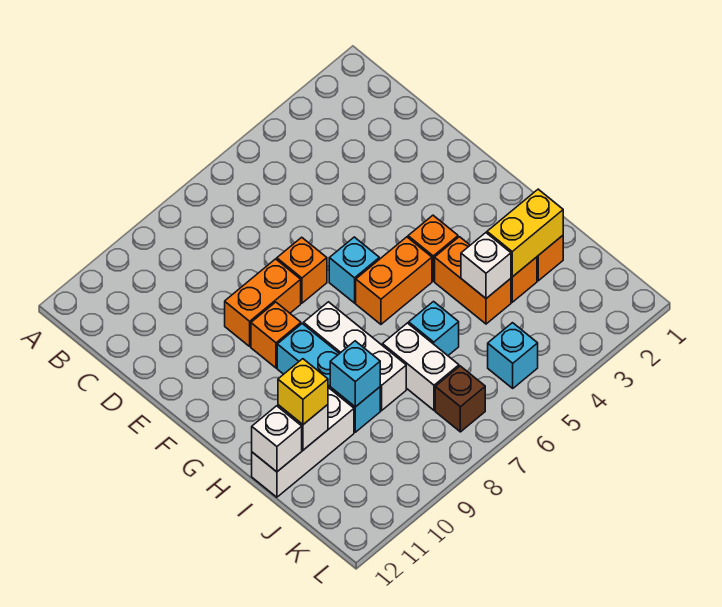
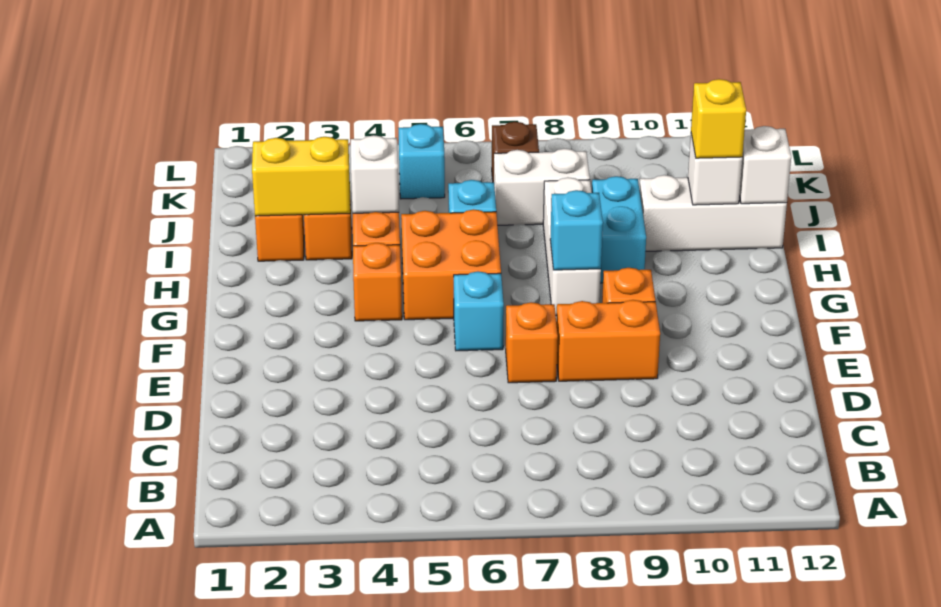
orange brick G5:G6 level 1 -> orange brick G5:H6 level 1
cyan brick G9:I9 level 1 -> cyan brick H9:I9 level 1
white brick I7:J7 level 1 -> white brick J7:J8 level 1
cyan brick I9 level 2 -> cyan brick G8 level 2

